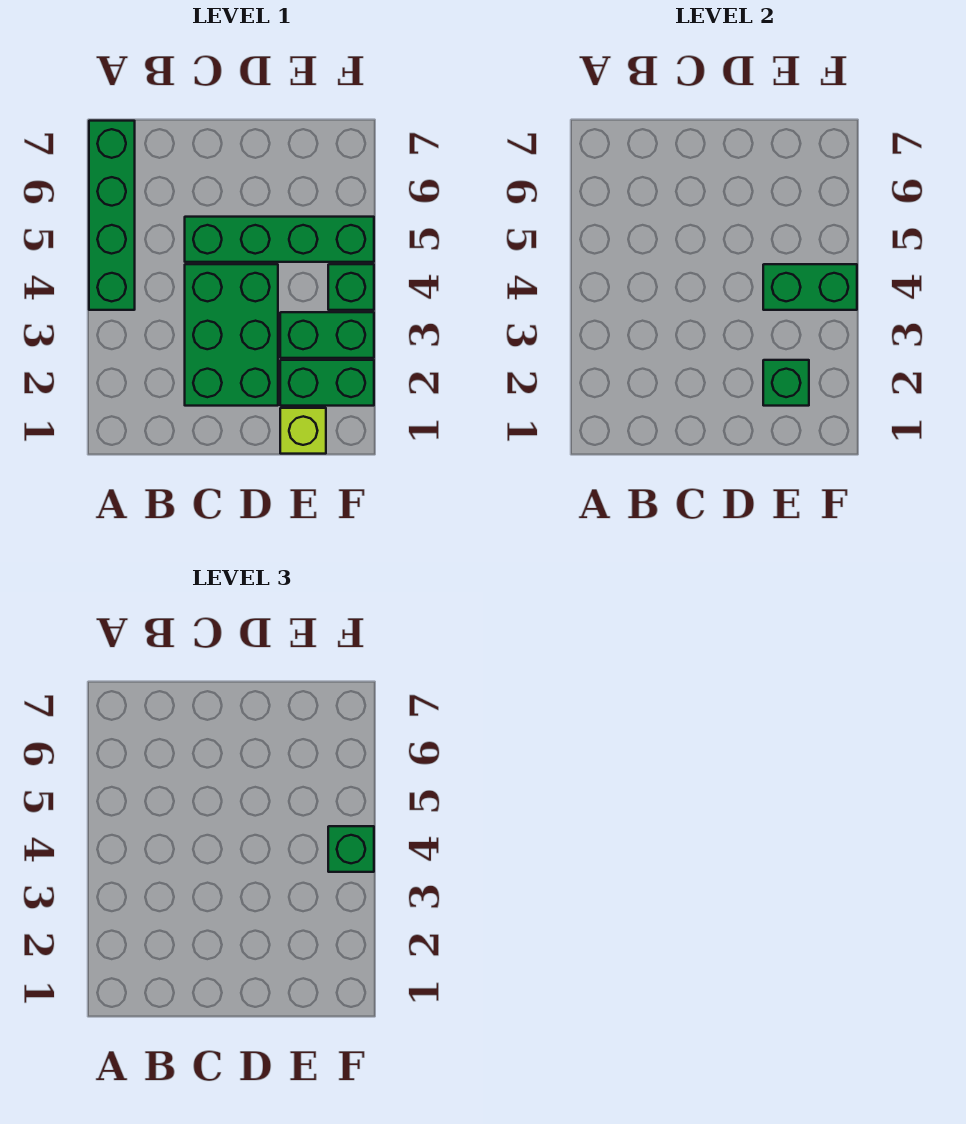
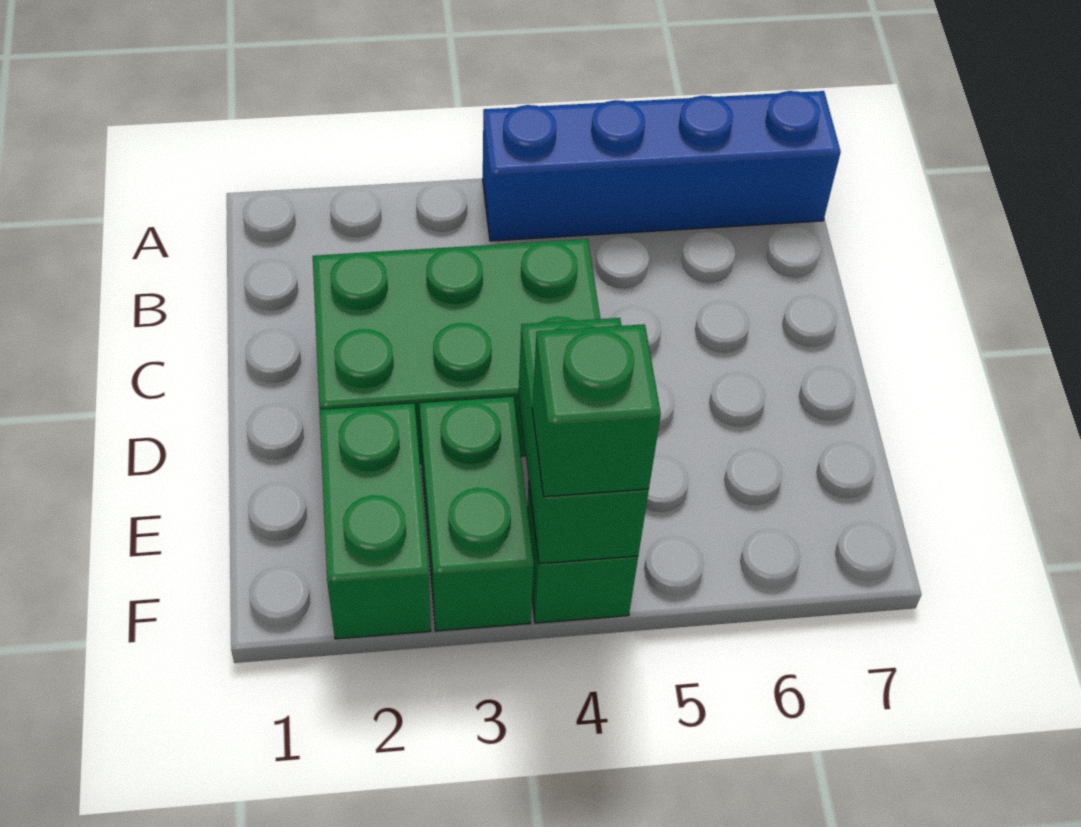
green brick A4:A7 level 1 -> blue brick A4:A7 level 1
green brick C5:F5 level 1 -> none
lime brick E1 level 1 -> none
green brick E2 level 2 -> none

